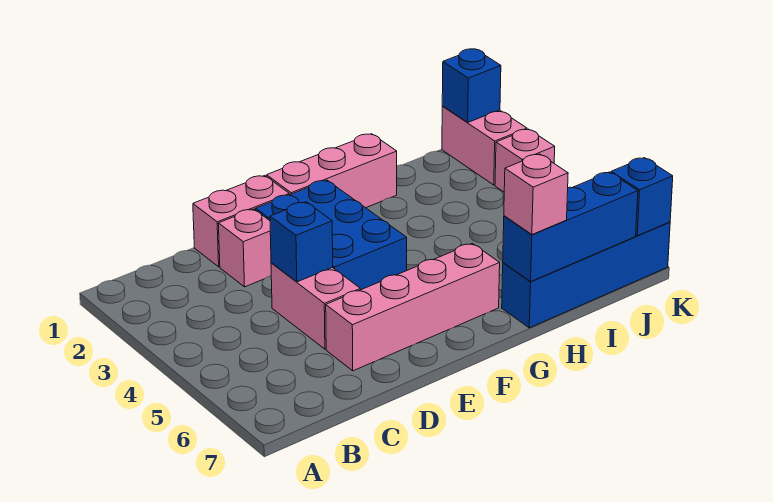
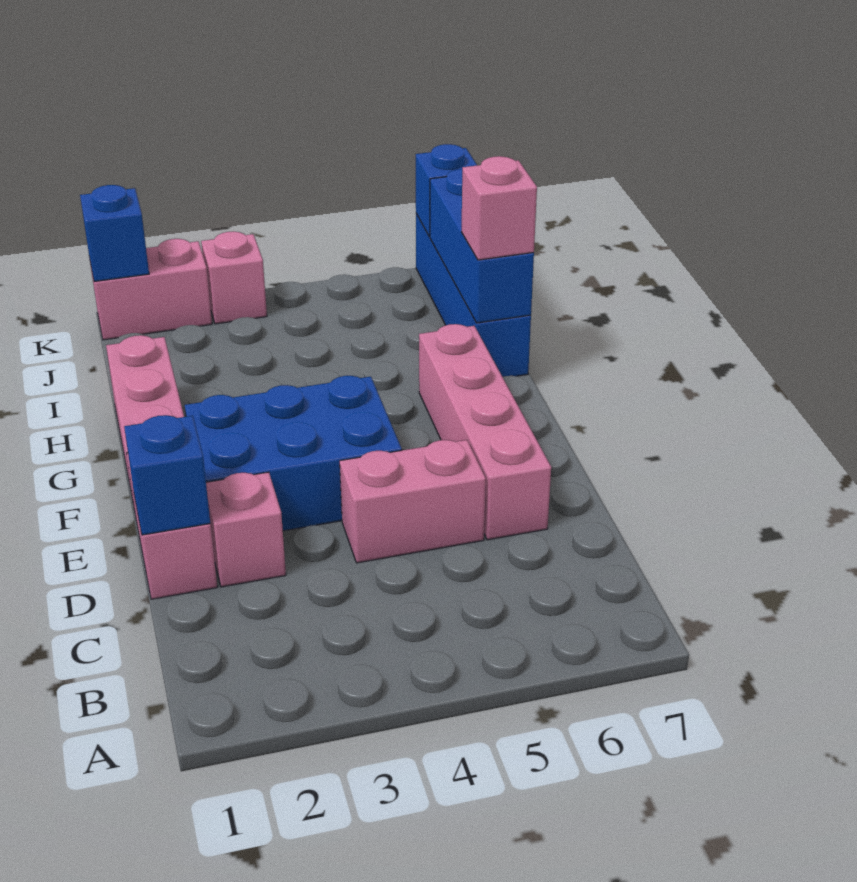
blue brick D4 level 2 -> blue brick D1 level 2

